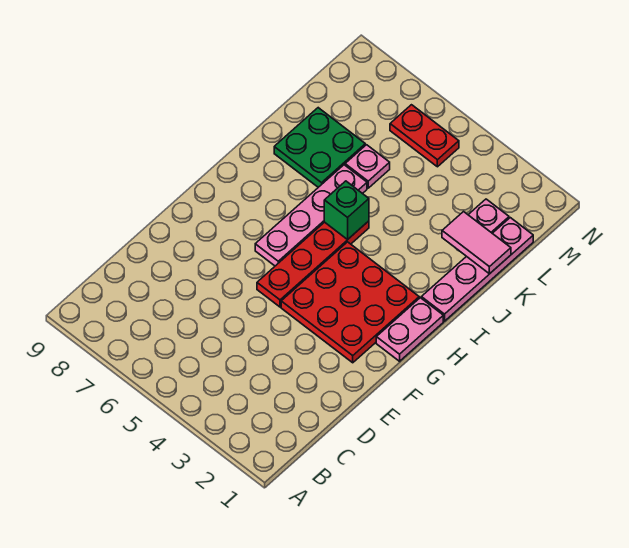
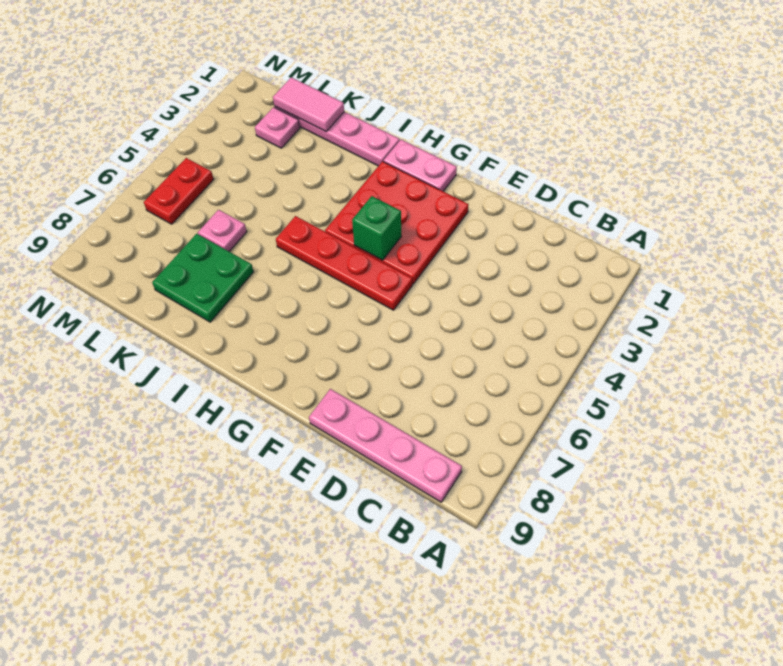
pink plate G6:J6 level 1 -> pink plate B9:E9 level 1
green brick I5 level 2 -> green brick G4 level 2
pink tile K1:K2 level 2 -> pink tile K1:L1 level 2

